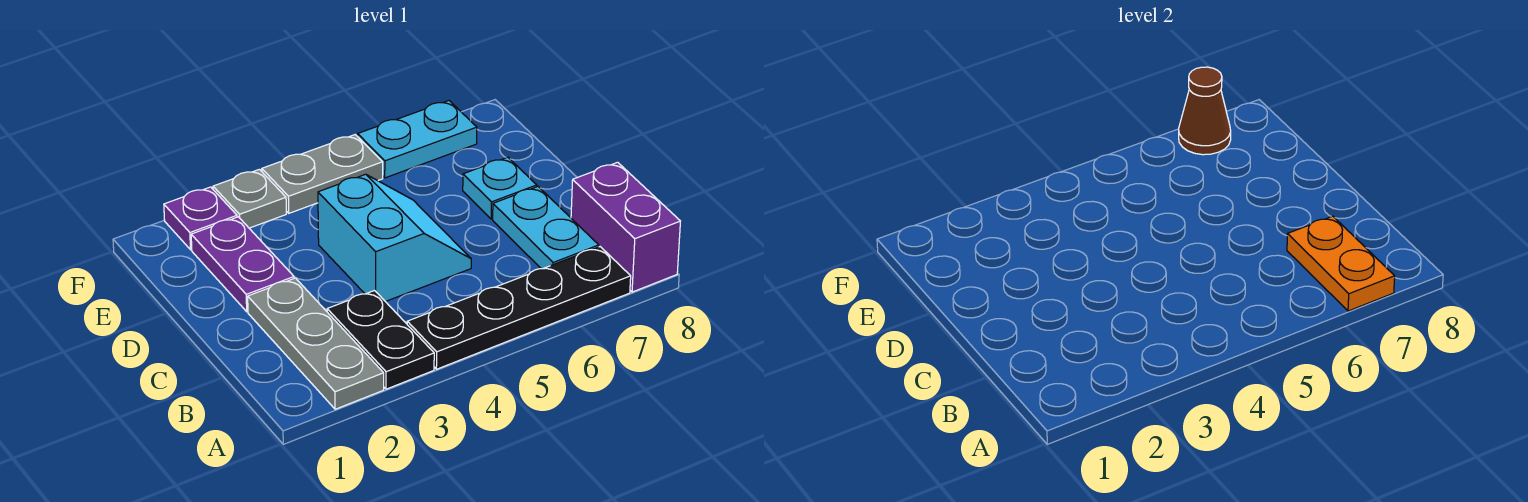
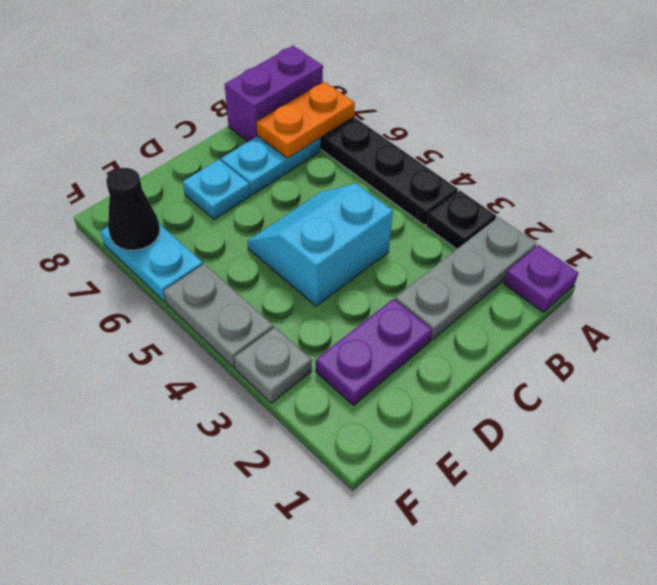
black plate A3:B3 level 1 -> black plate A3 level 1
purple plate F2 level 1 -> purple plate A1 level 1
brown cone F7 level 2 -> black cone F7 level 2

